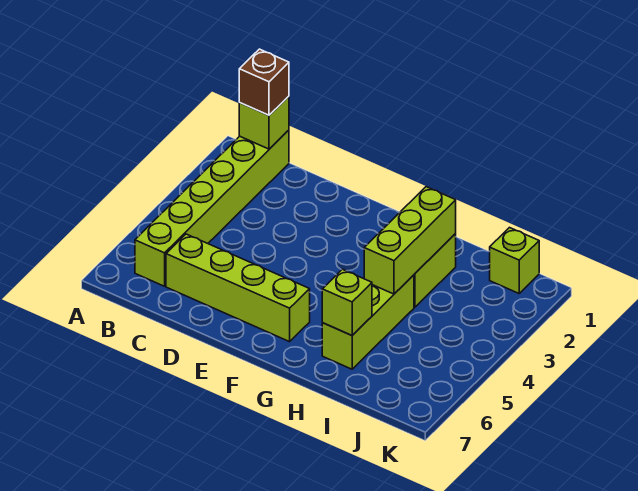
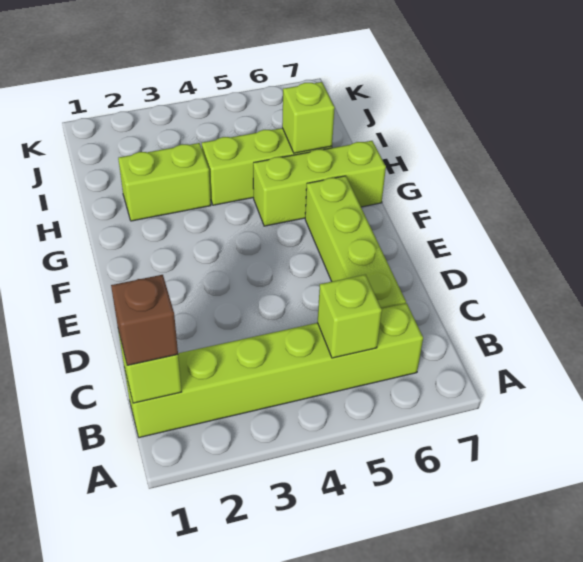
lime brick H2:H4 level 2 -> lime brick G5:G7 level 1
lime brick J1 level 1 -> lime brick B5 level 2

